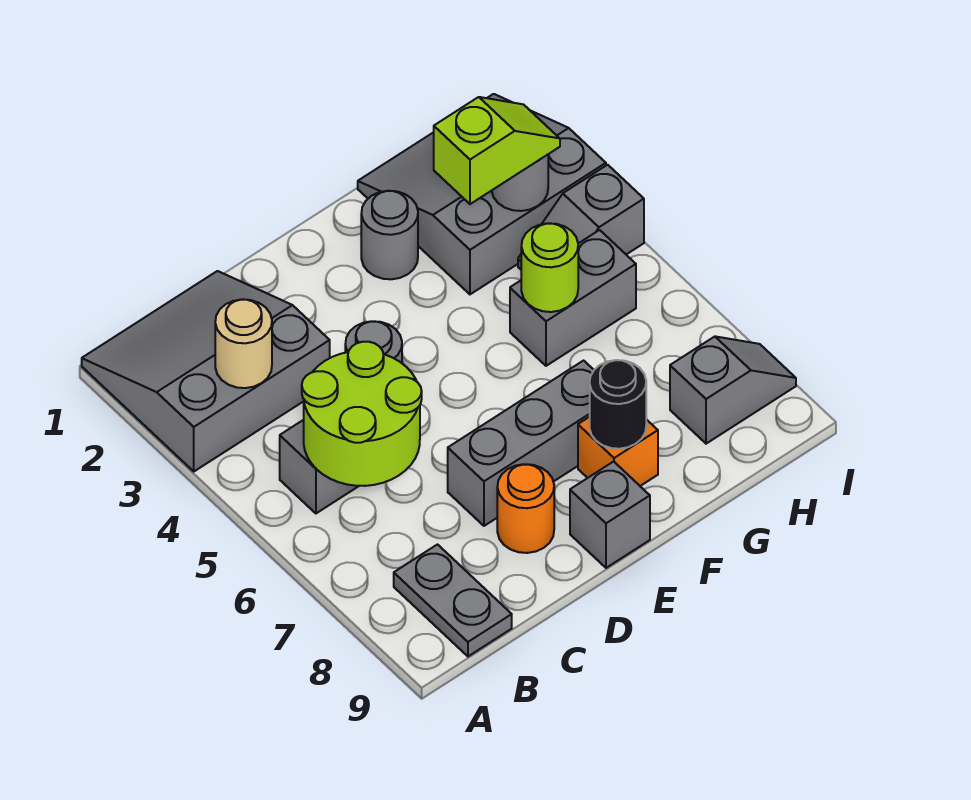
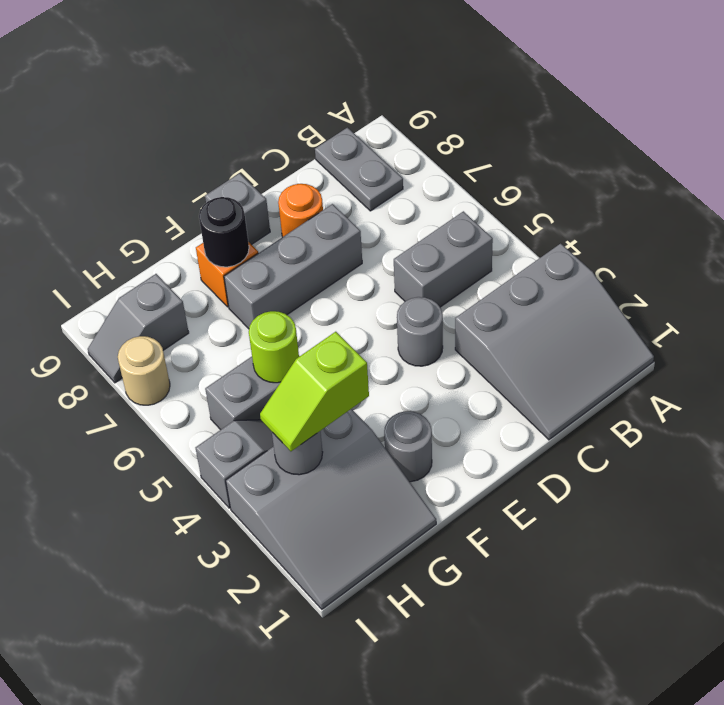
tan round brick B3 level 2 -> tan round brick I7 level 1
lime round brick B5:C6 level 2 -> none

